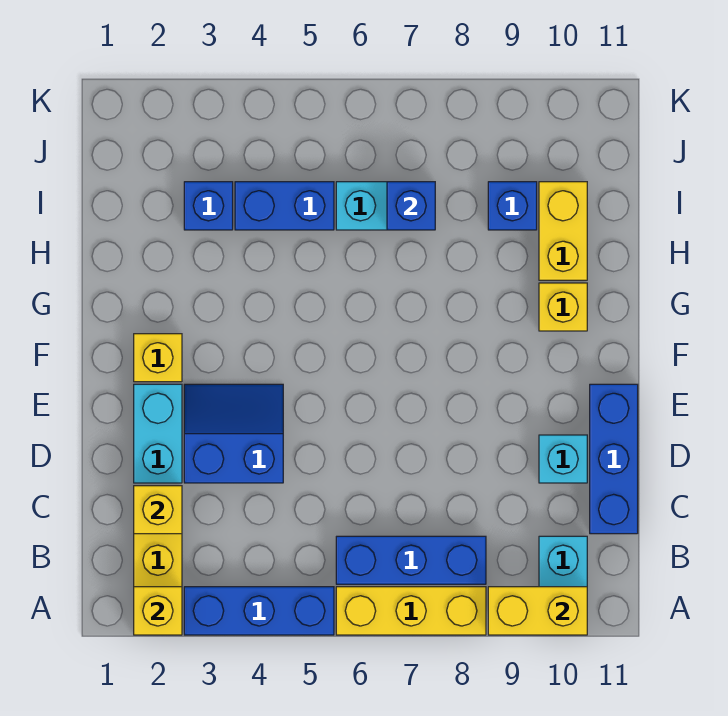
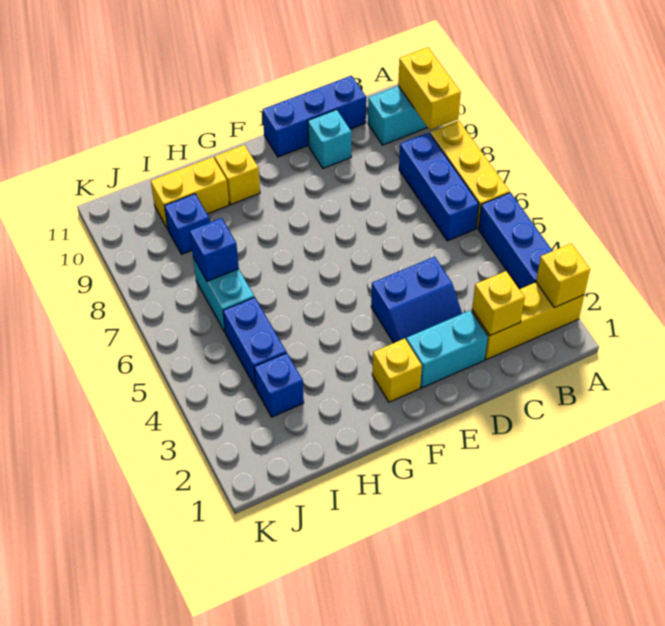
blue slope D3:E4 level 1 top D -> blue slope D3:E4 level 1 top 4

